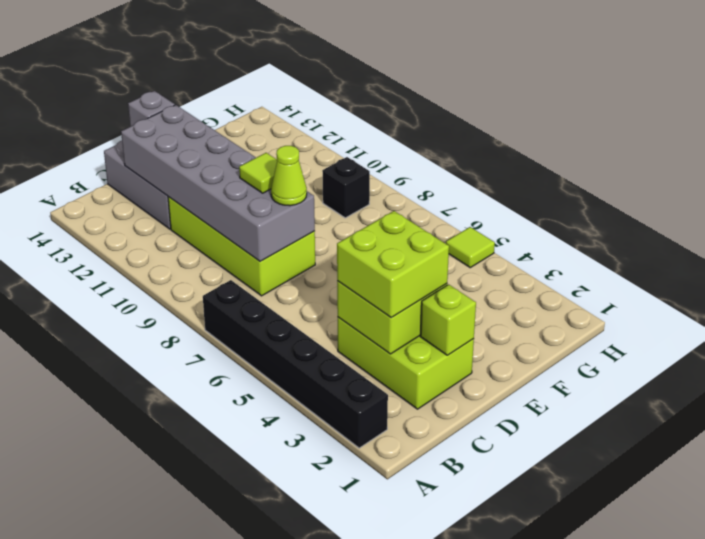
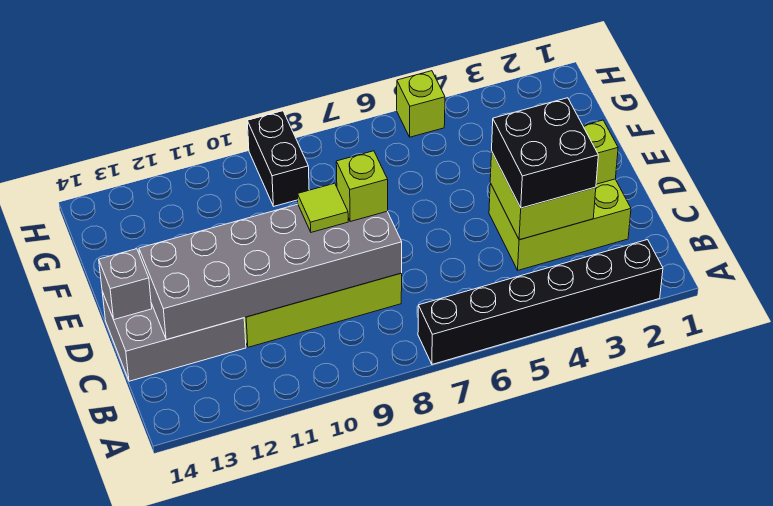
lime brick C3:D4 level 3 -> black brick C3:D4 level 3
lime cone D8 level 3 -> lime brick D8 level 3
black brick G9 level 1 -> black brick G9:H9 level 1
lime tile H5 level 1 -> lime brick H5 level 1

